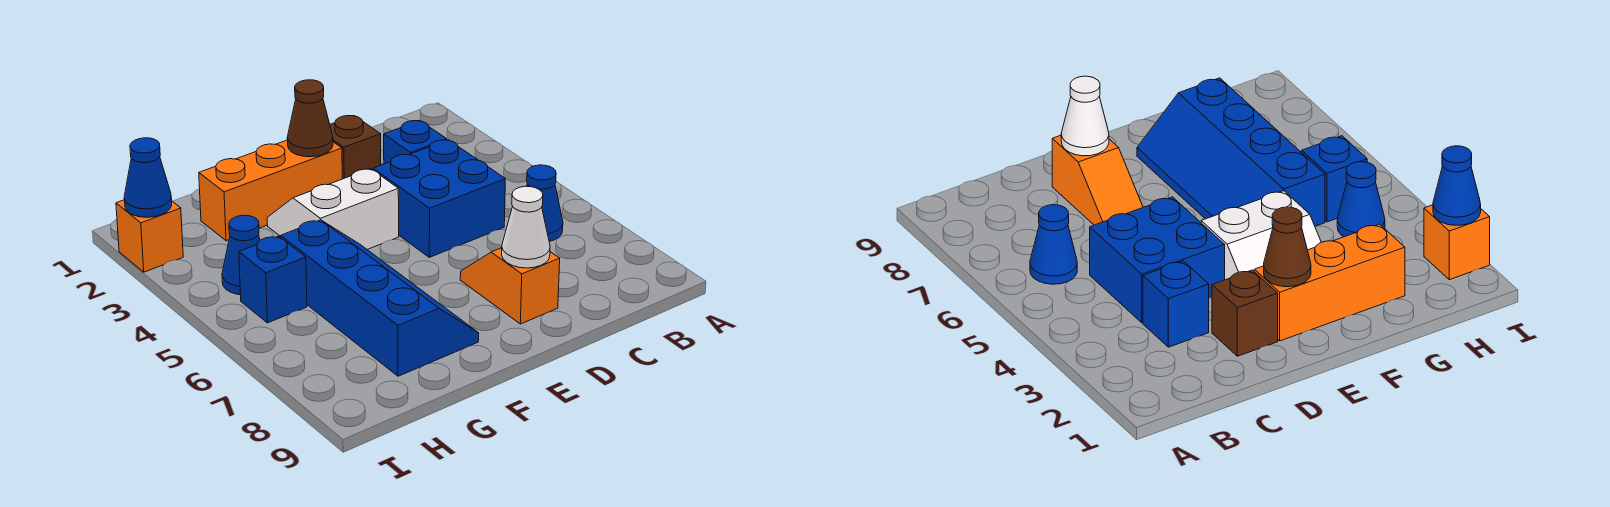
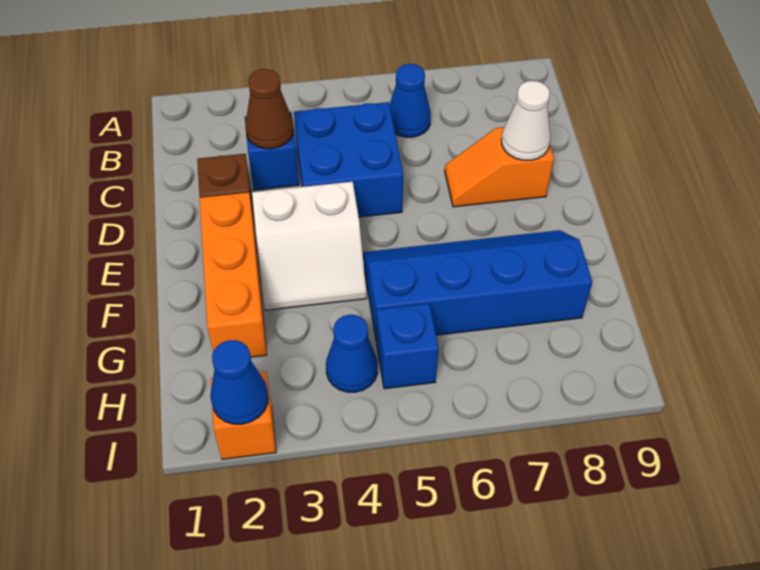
brown cone E2 level 2 -> brown cone C3 level 2
white slope E3:F4 level 1 top 4 -> white slope E3:F4 level 1 top E

